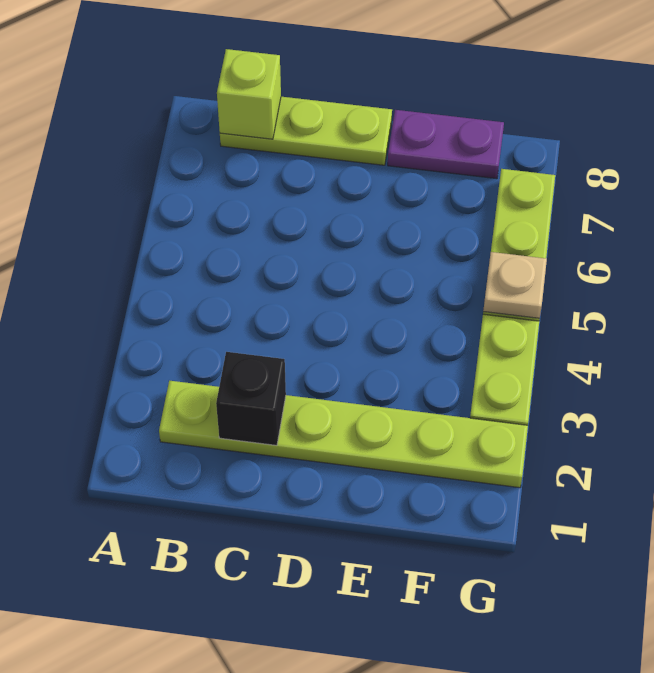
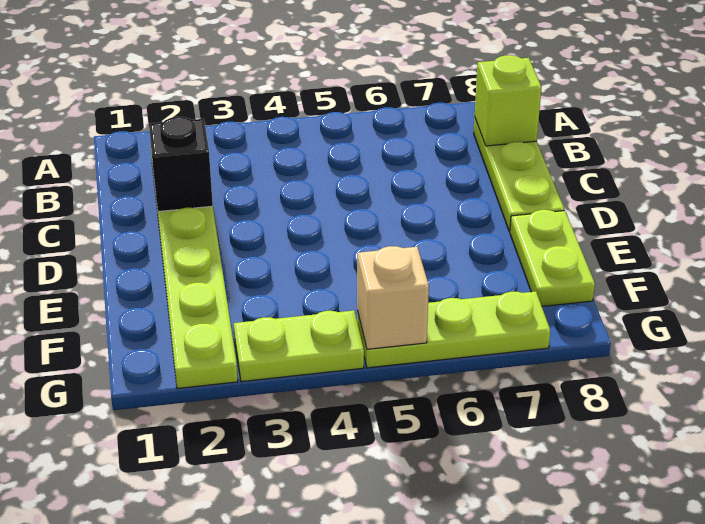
purple plate E8:F8 level 1 -> lime plate E8:F8 level 1
tan plate G5 level 2 -> tan brick G5 level 2

